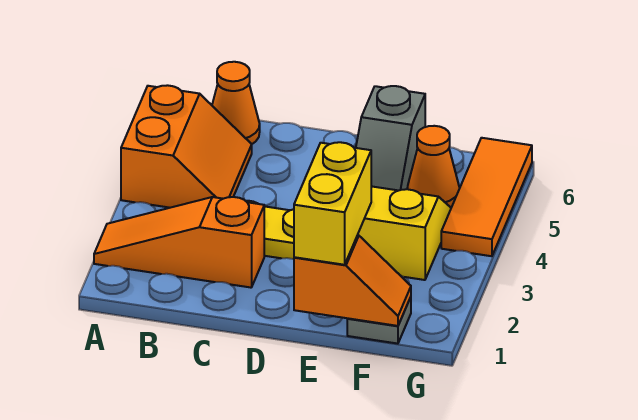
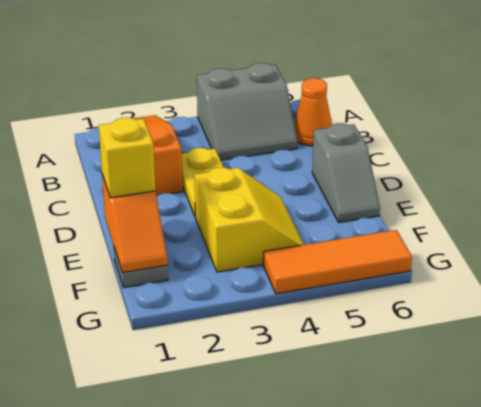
orange slope A4:B5 level 1 top A -> grey slope A4:B5 level 1 top A
yellow brick E1:E2 level 3 -> yellow brick E1 level 3
grey slope E5:E6 level 1 top 6 -> grey slope D6:E6 level 1 top D
orange cone F5 level 1 -> none

